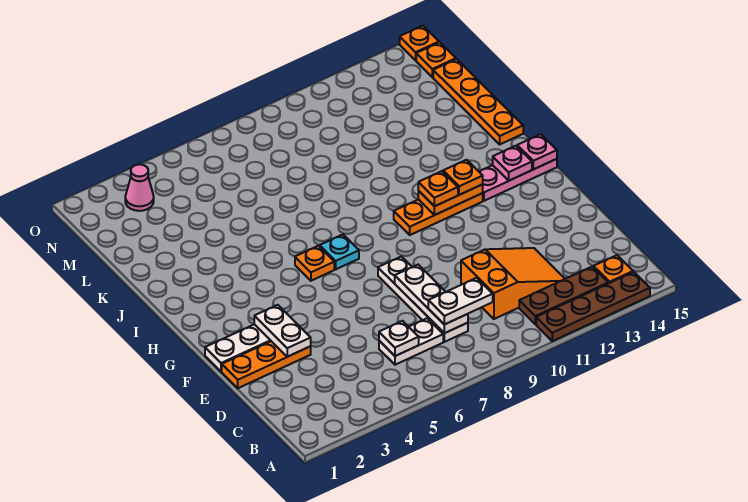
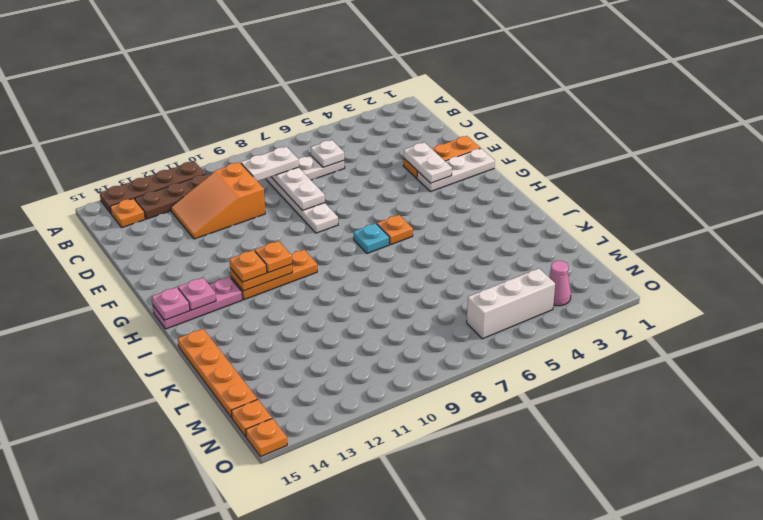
none -> white brick N4:N6 level 1

